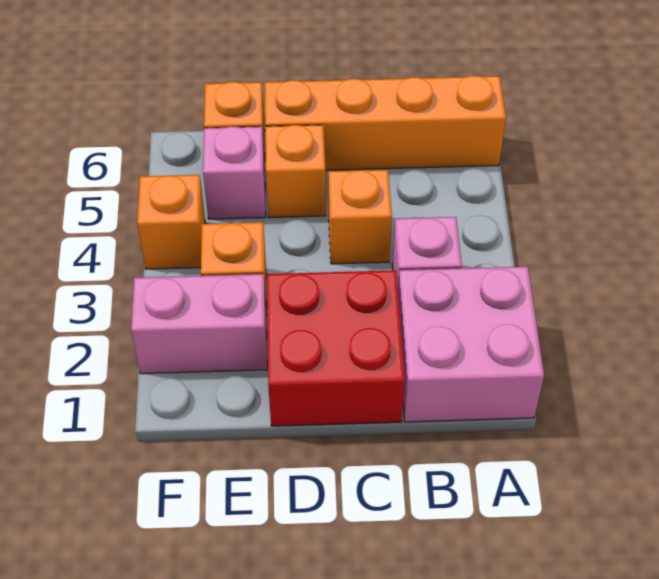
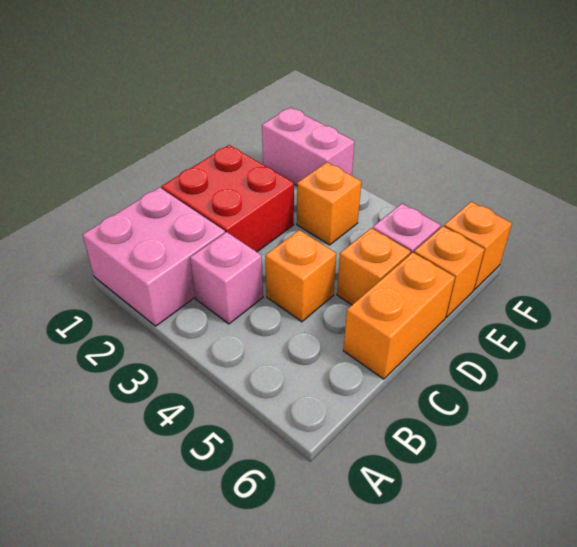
orange brick A6:D6 level 1 -> orange brick C6:D6 level 1
pink brick E2:F2 level 1 -> pink brick F1:F2 level 1
orange brick F4 level 1 -> orange brick F6 level 1

